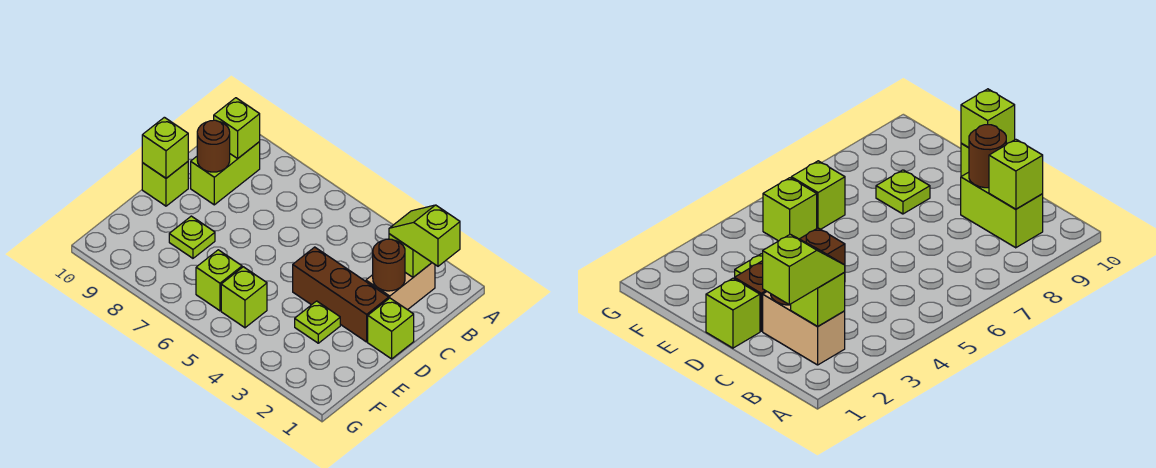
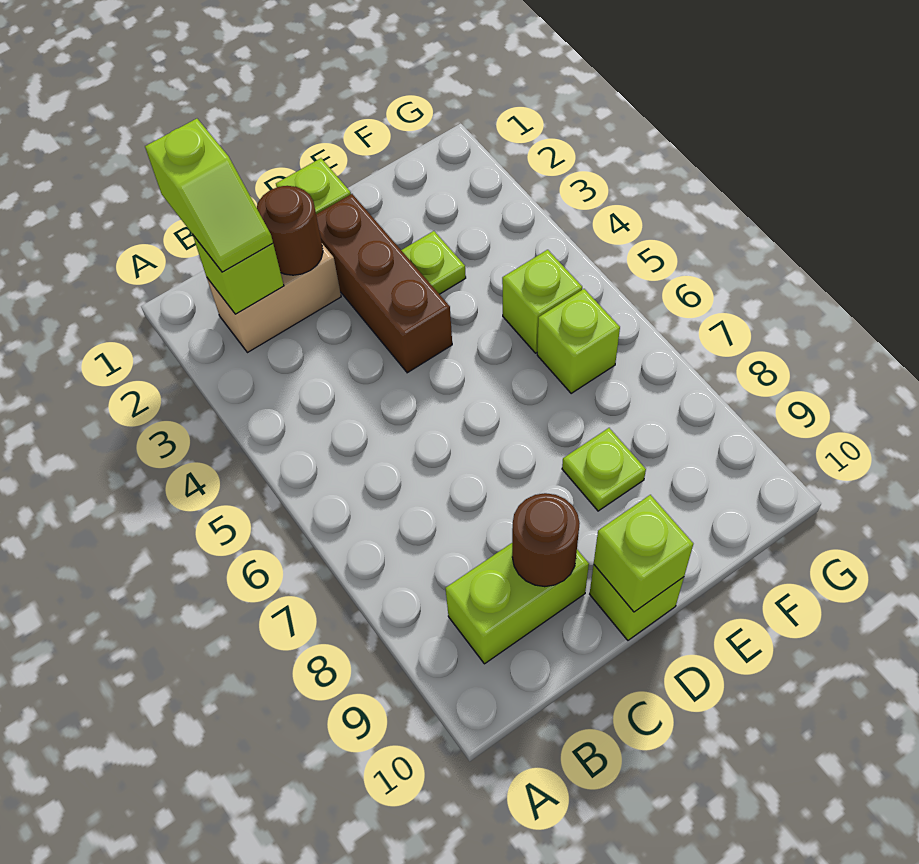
lime brick B9 level 2 -> none

